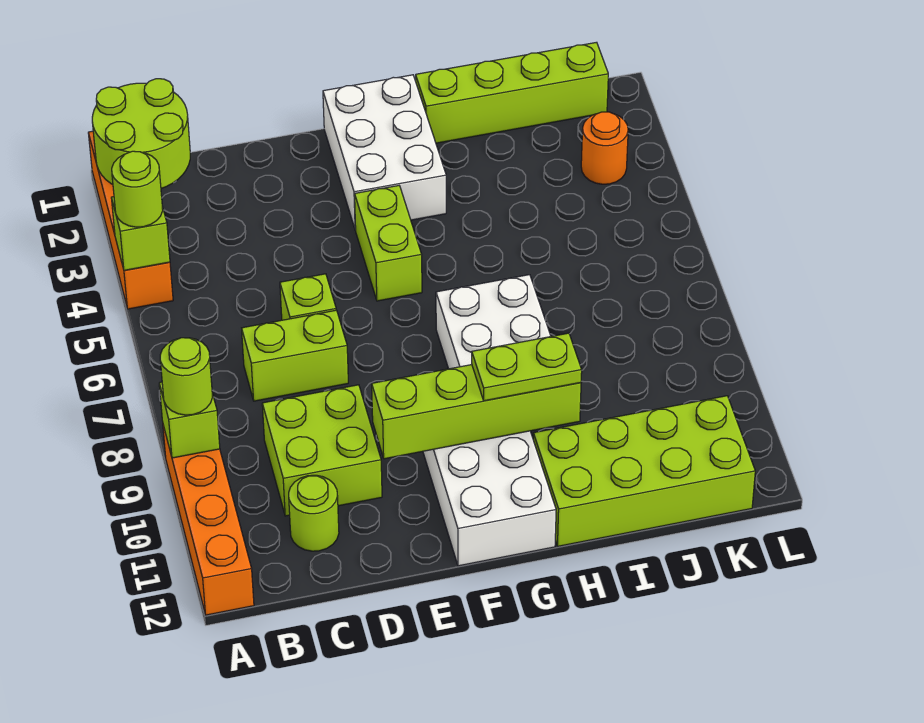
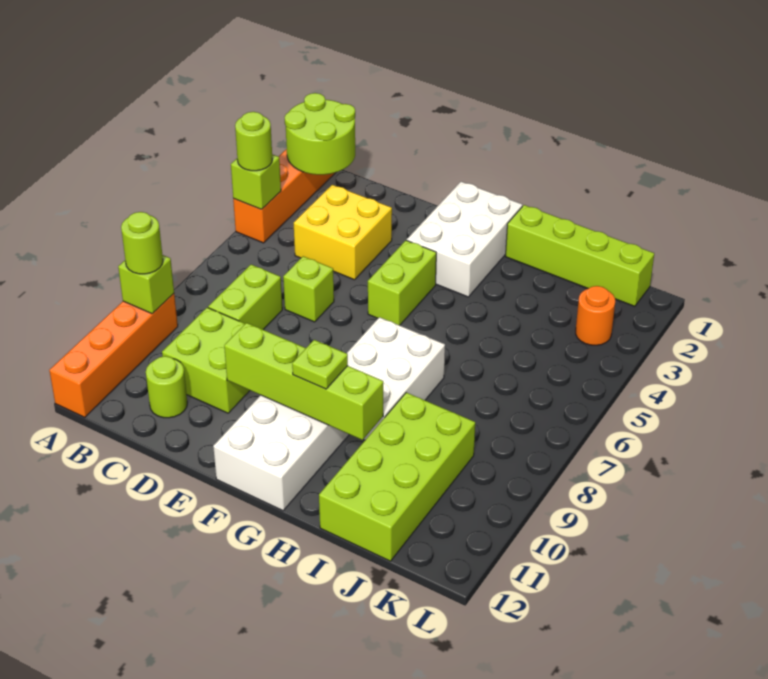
none -> yellow brick C3:D4 level 1
lime brick C7:D7 level 1 -> lime brick C7:C8 level 1
lime plate G10:H10 level 3 -> lime plate G10 level 3
lime brick H11:K12 level 1 -> lime brick I9:J12 level 1

